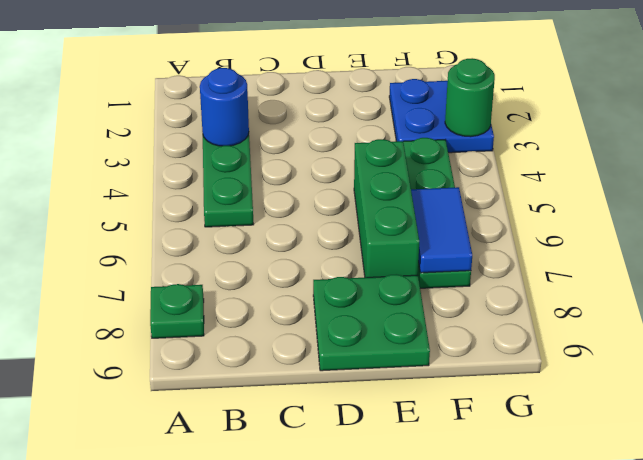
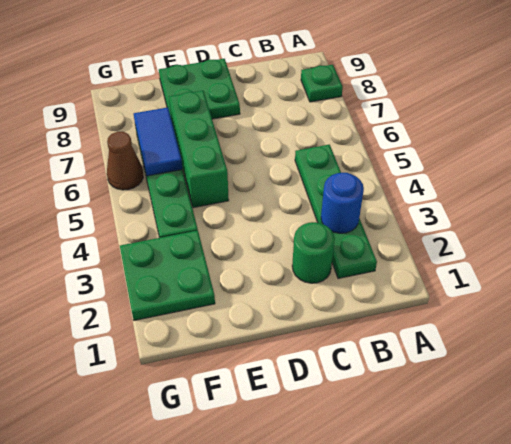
blue plate F2:G3 level 1 -> green plate F2:G3 level 1
green round brick G3 level 2 -> green round brick C2 level 1
none -> brown cone G6 level 1

